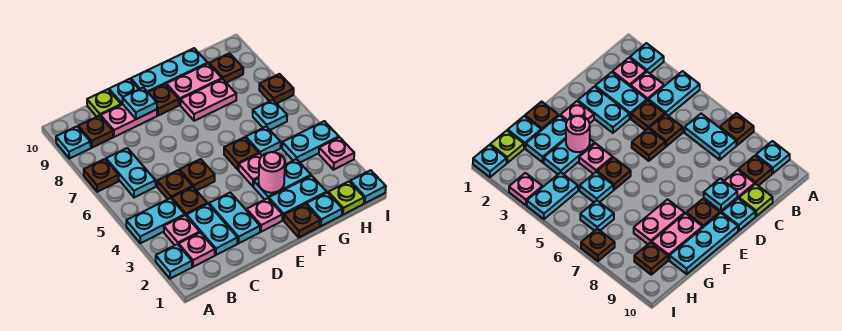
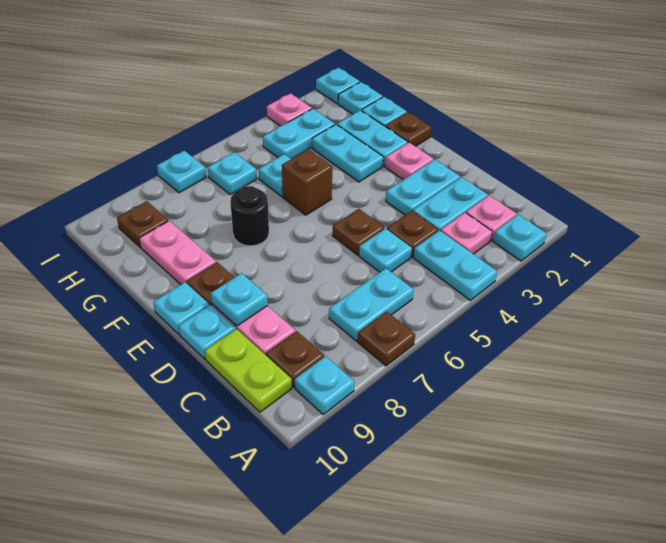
brown plate C5 level 1 -> cyan plate C5 level 1
lime plate C10 level 1 -> lime plate B10:C10 level 1
cyan plate E10:G10 level 1 -> cyan plate E10 level 1
pink round brick F3 level 2 -> none
pink plate F4 level 1 -> none
brown plate F5 level 1 -> brown brick F5 level 1
none -> black round brick F7 level 1
pink plate F8:G8 level 1 -> none
lime plate H1 level 1 -> cyan plate H1 level 1
cyan plate H4:I4 level 1 -> cyan plate H3:H4 level 1
brown plate I7 level 1 -> cyan plate I7 level 1

